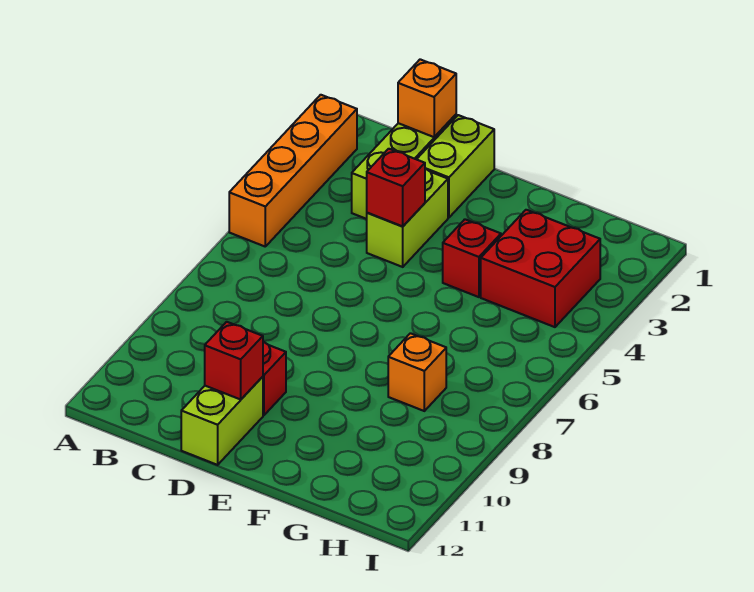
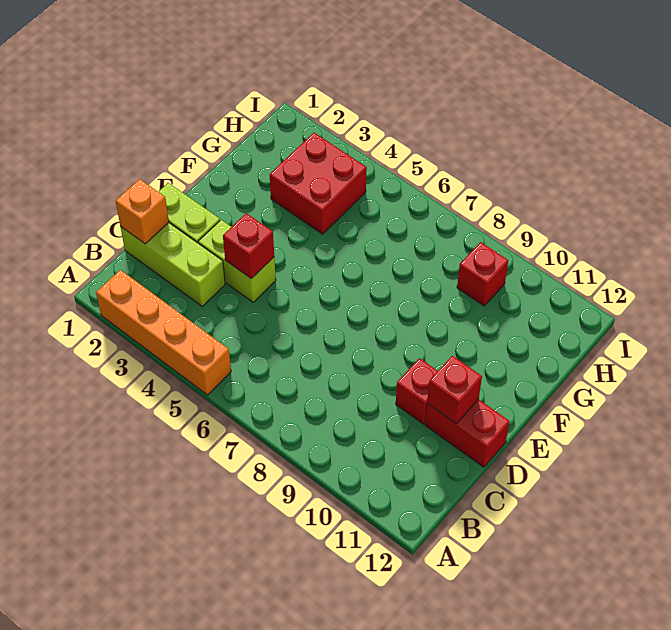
lime brick D11:D12 level 1 -> red brick D11:D12 level 1
red brick F4 level 1 -> red brick H9 level 1
orange brick G8 level 1 -> none

